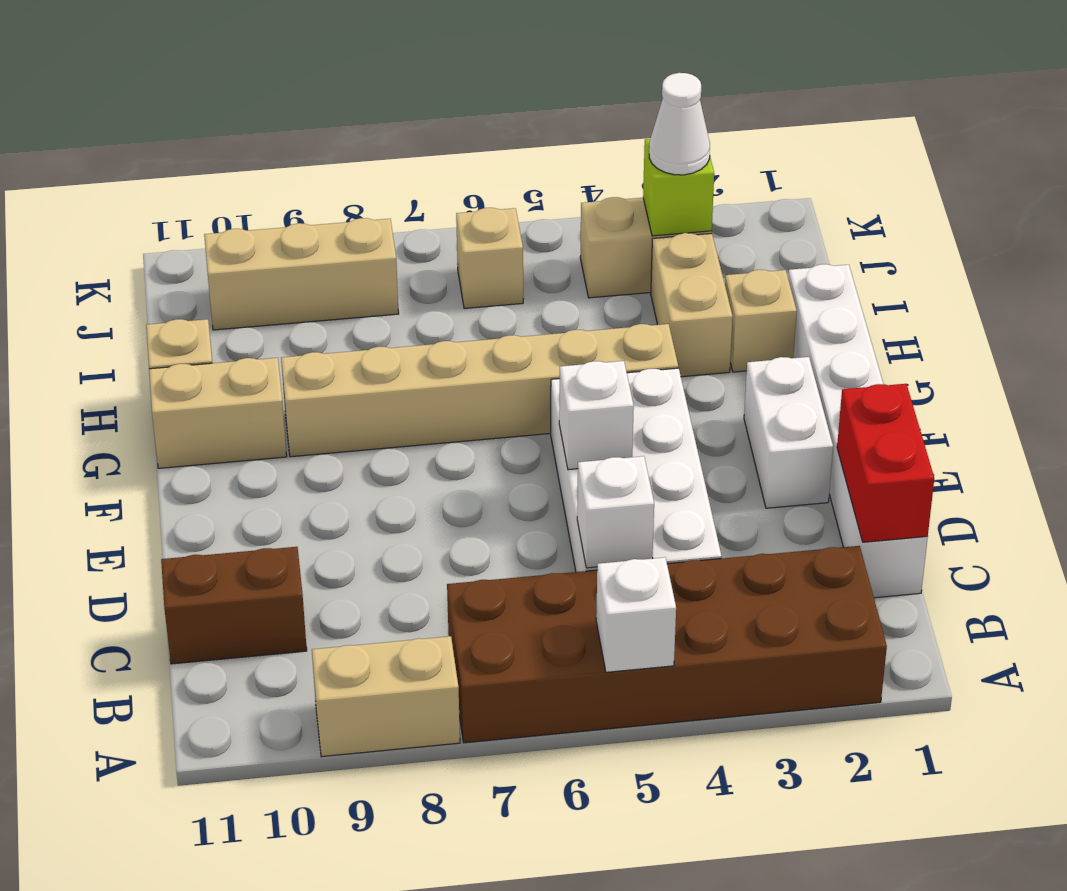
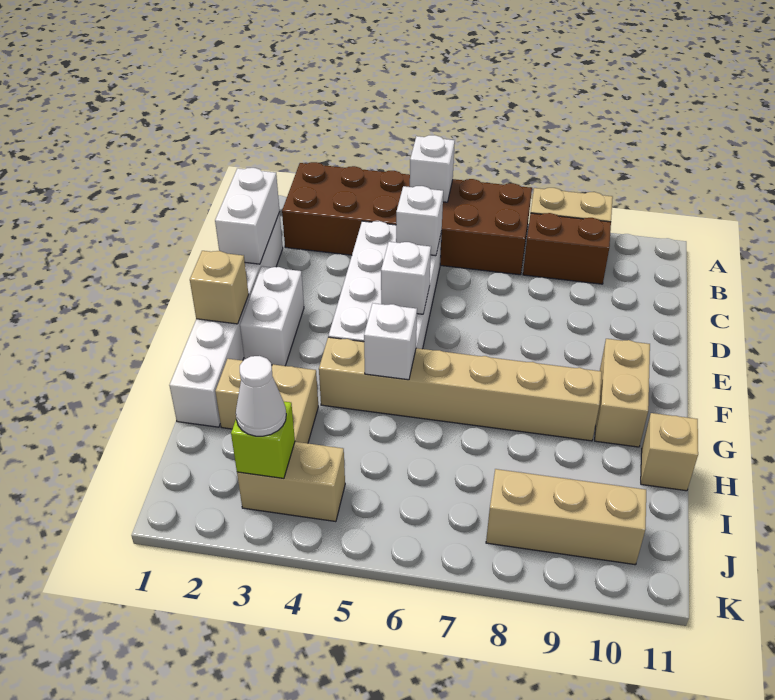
red brick C1:D1 level 2 -> white brick C1:D1 level 2
brown brick C10:C11 level 1 -> brown brick B8:B9 level 1
none -> white brick G5 level 2
tan brick G10:G11 level 1 -> tan brick F10:G10 level 1
tan brick J6 level 1 -> tan brick F1 level 2

